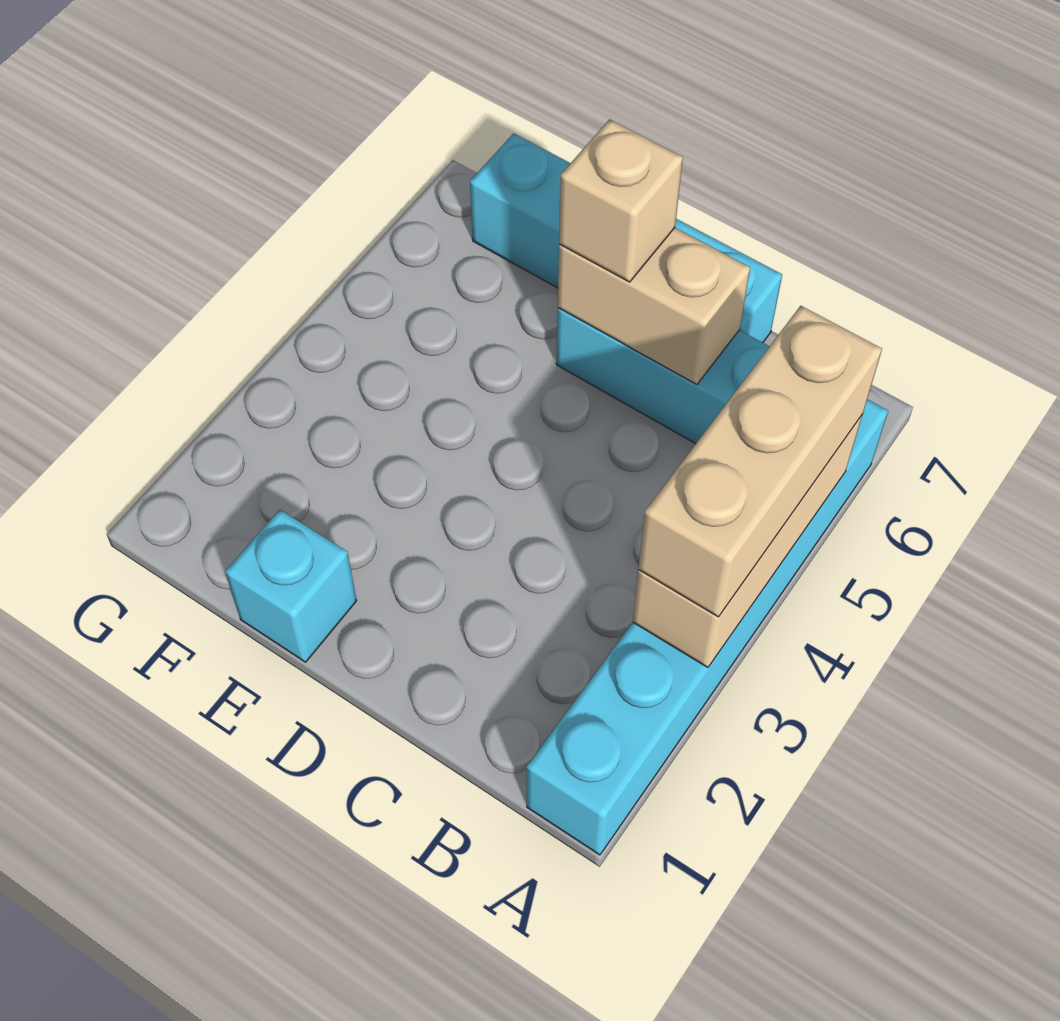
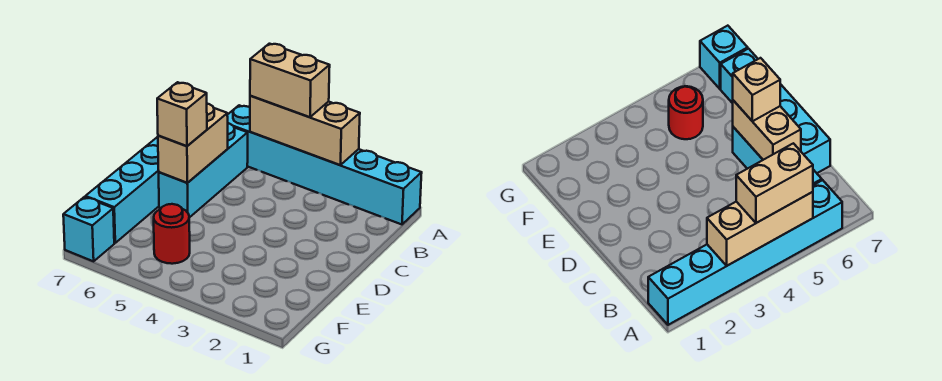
tan brick A3:A5 level 3 -> tan brick A4:A5 level 3
cyan brick E1 level 1 -> cyan brick G7 level 1
none -> red round brick F5 level 1

